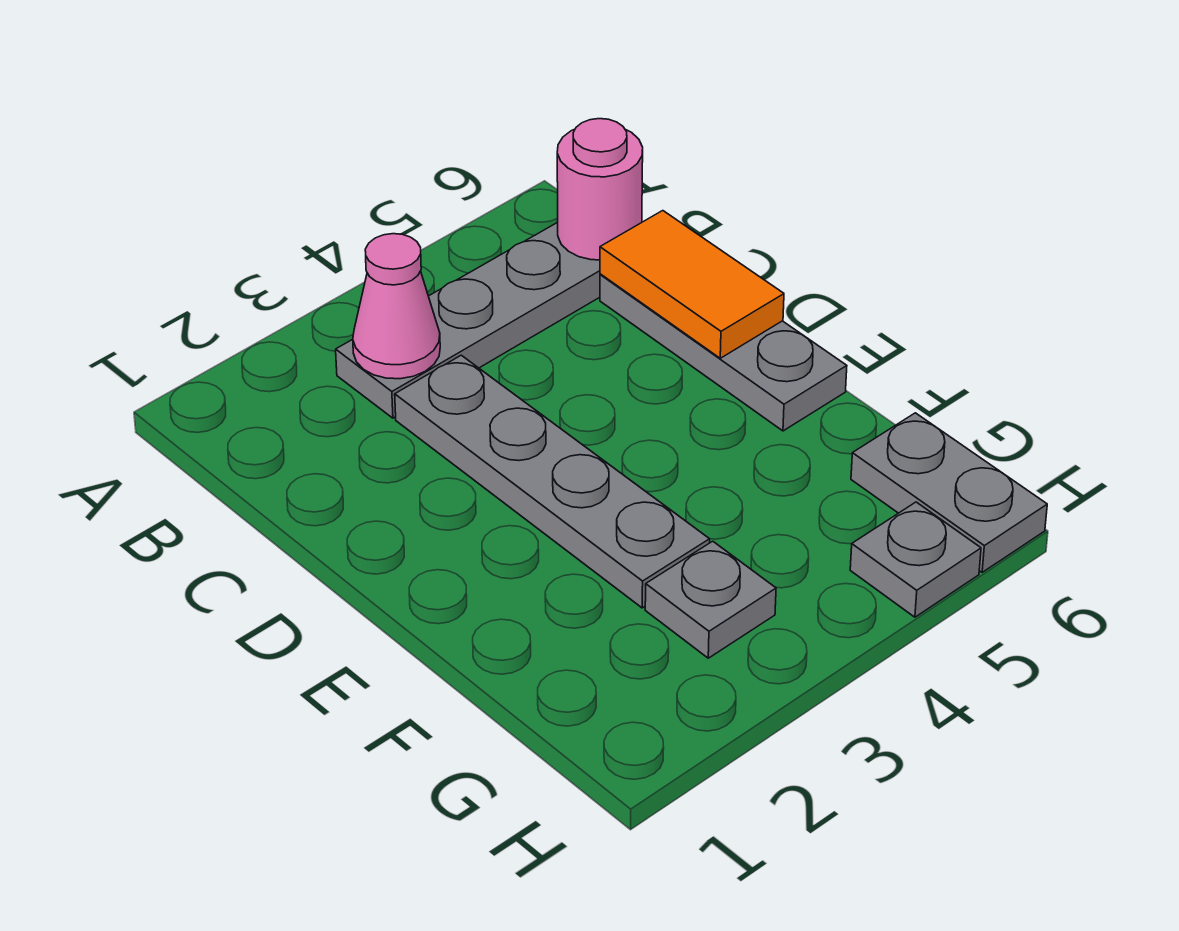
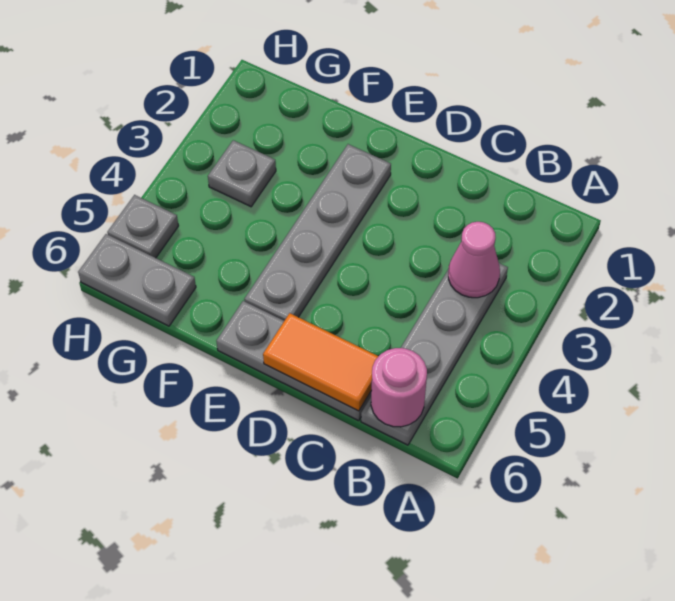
grey plate C3:F3 level 1 -> grey plate E2:E5 level 1

